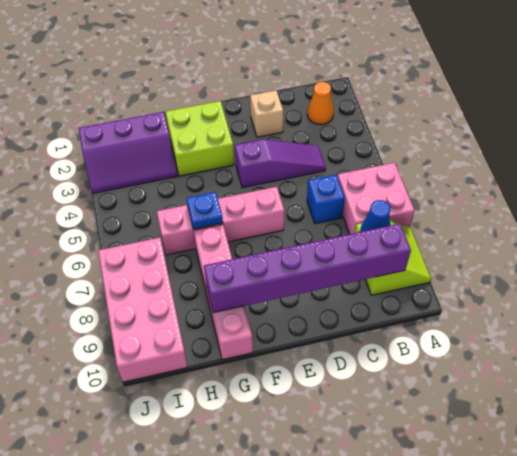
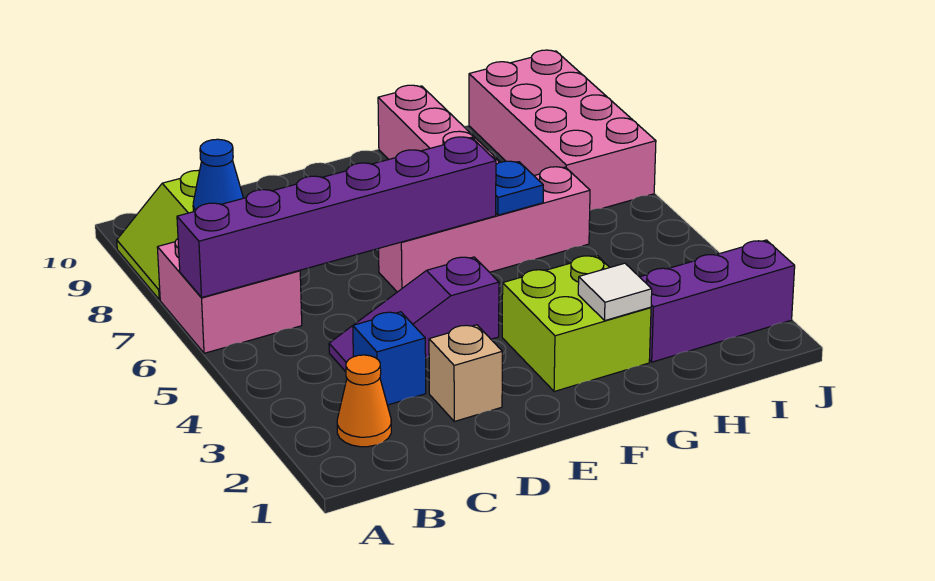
purple brick B9:G9 level 2 -> purple brick A6:F6 level 2
blue brick C6 level 1 -> blue brick C3 level 1
none -> white tile G2 level 2

